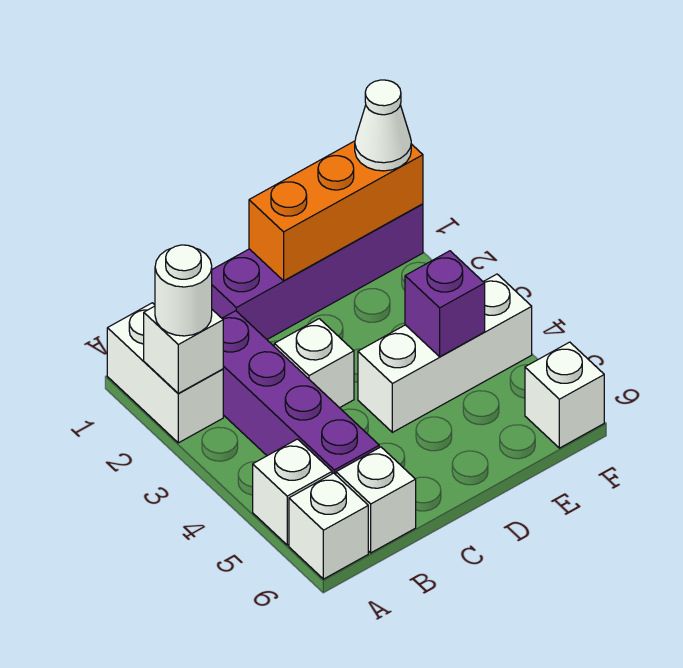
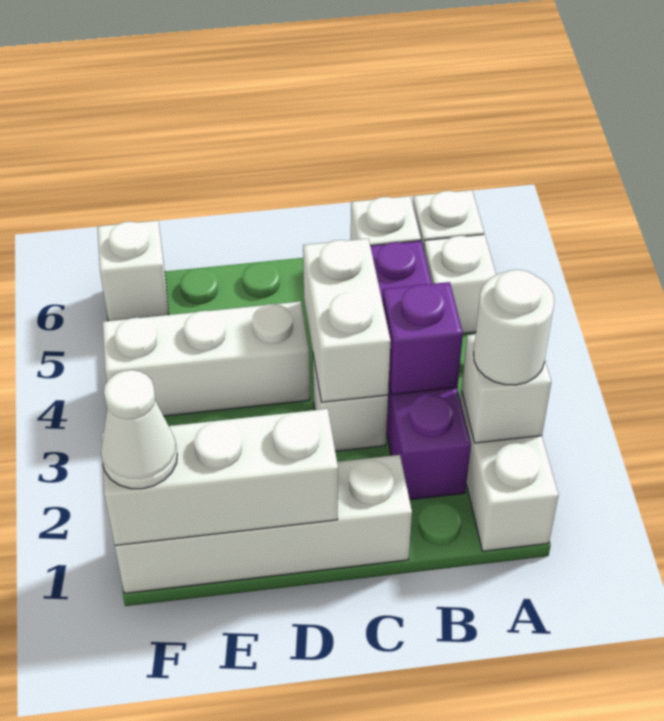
purple brick C1:F1 level 1 -> white brick C1:F1 level 1
none -> white brick C3:C4 level 2
orange brick D1:F1 level 2 -> white brick D1:F1 level 2
purple brick E4 level 2 -> purple brick B3 level 2

